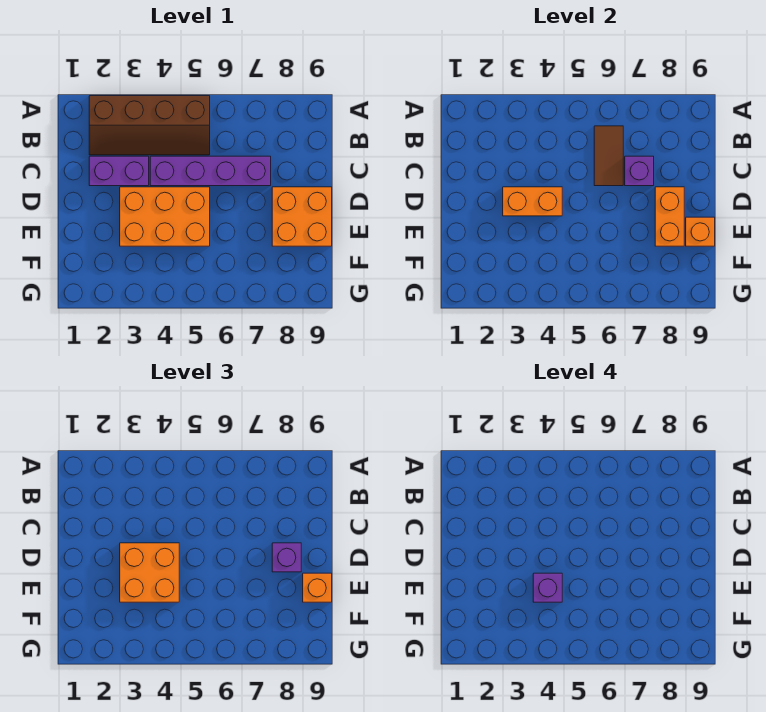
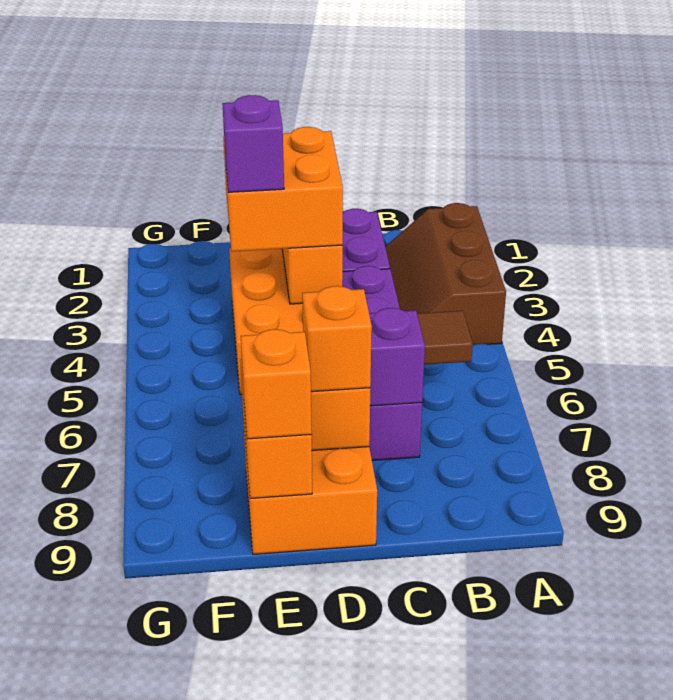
brown slope A2:B5 level 1 top A -> brown slope A2:B4 level 1 top A
purple brick D8 level 3 -> orange brick D8 level 3

